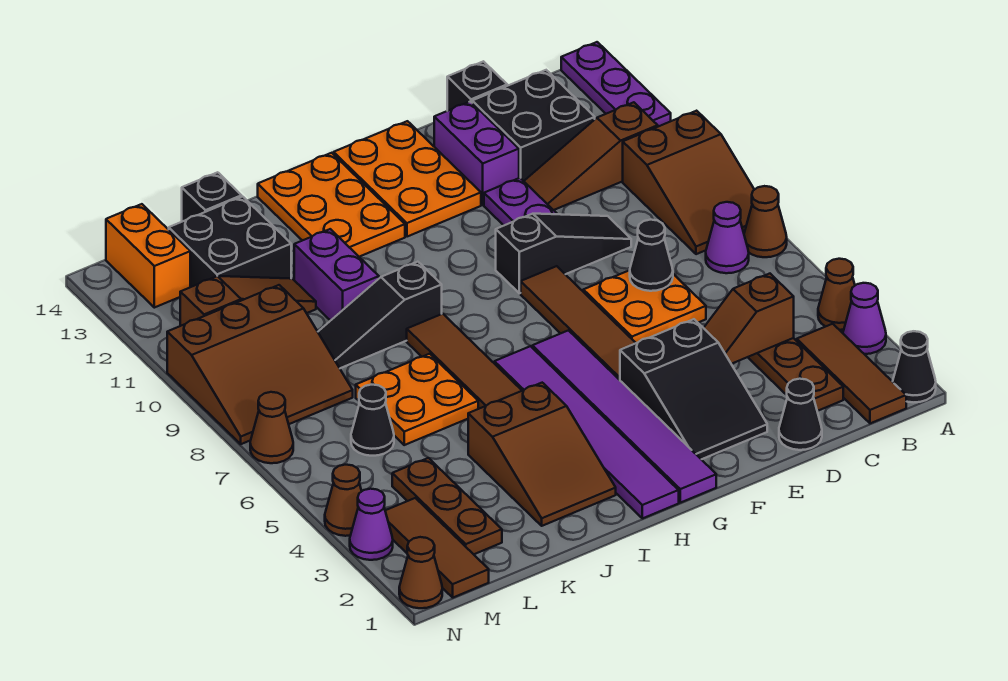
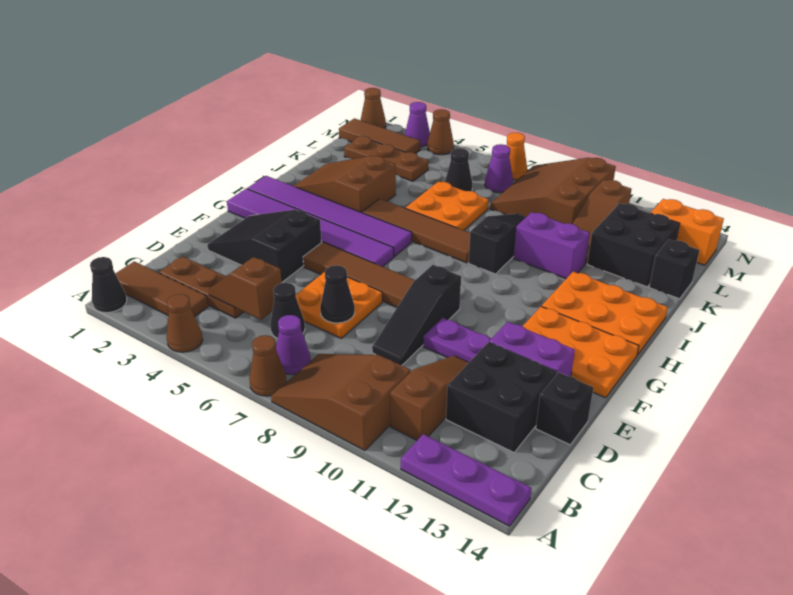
purple cone A3 level 1 -> purple cone M7 level 1
brown slope C4:D4 level 2 top C -> brown slope C4:C5 level 2 top 5
black cone D1 level 1 -> black cone C6 level 1
brown cone N7 level 1 -> orange cone N7 level 1

